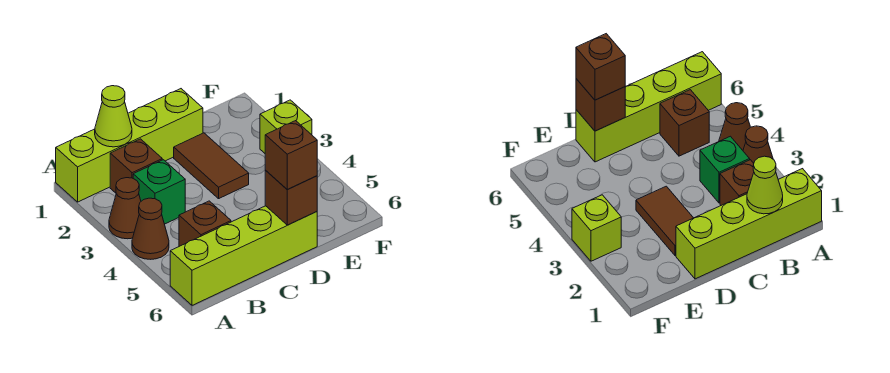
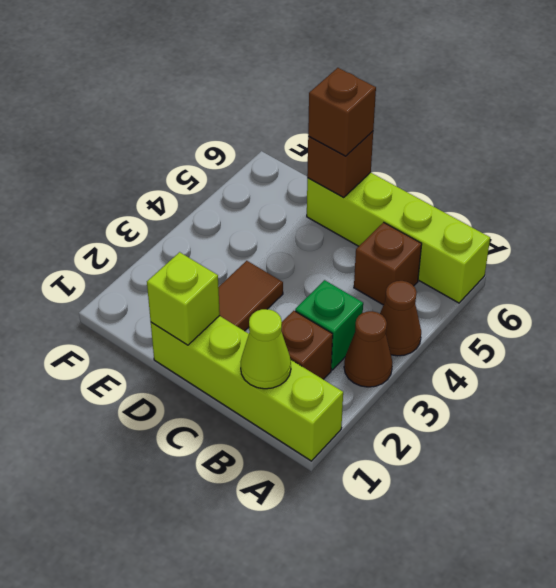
lime brick F3 level 1 -> lime brick D1 level 2

